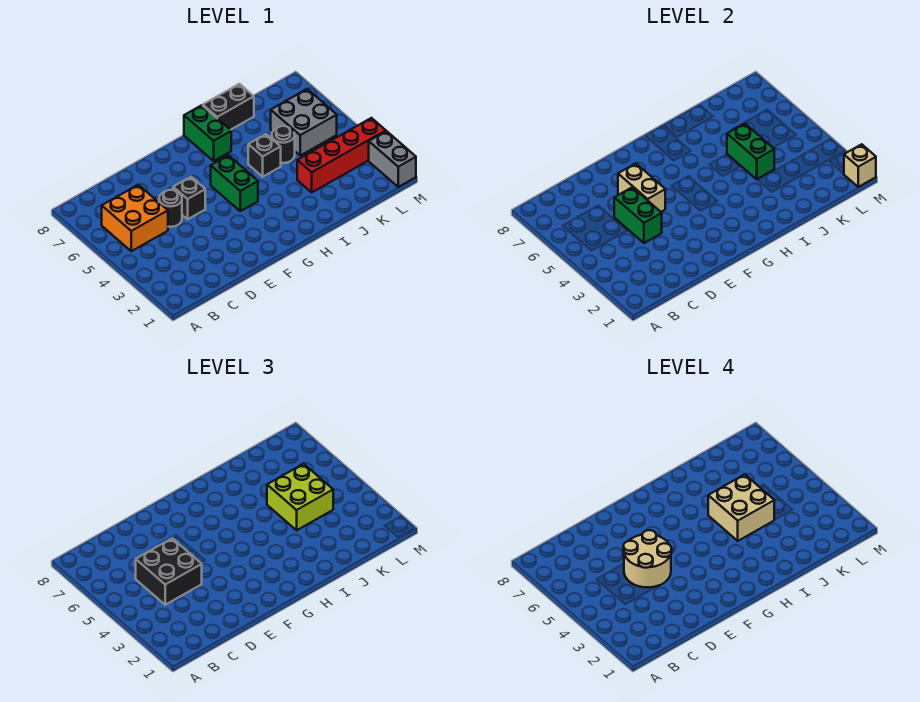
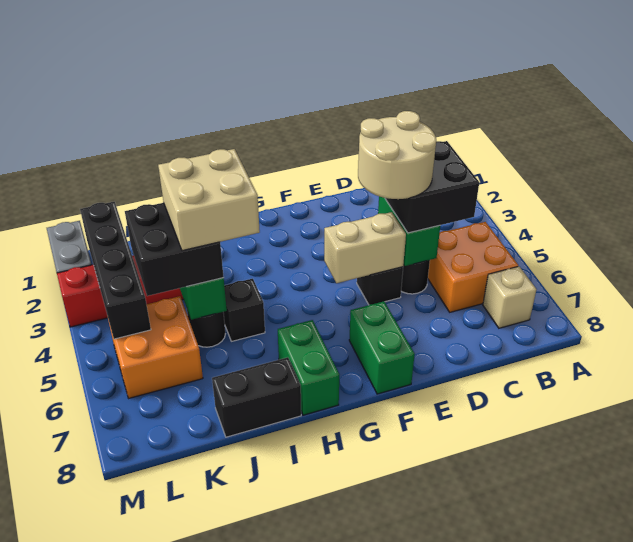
tan brick E5:E6 level 2 -> tan brick E5:F5 level 2
green brick G4:G5 level 1 -> green brick F7:F8 level 1
lime brick J4:K5 level 3 -> black brick J4:K5 level 3
grey brick K5:L6 level 1 -> orange brick K5:L6 level 1
none -> black brick L2:L5 level 2
tan brick M1 level 2 -> tan brick B7 level 1

